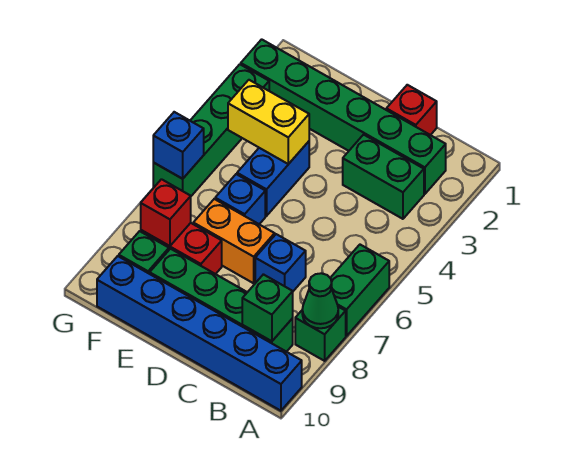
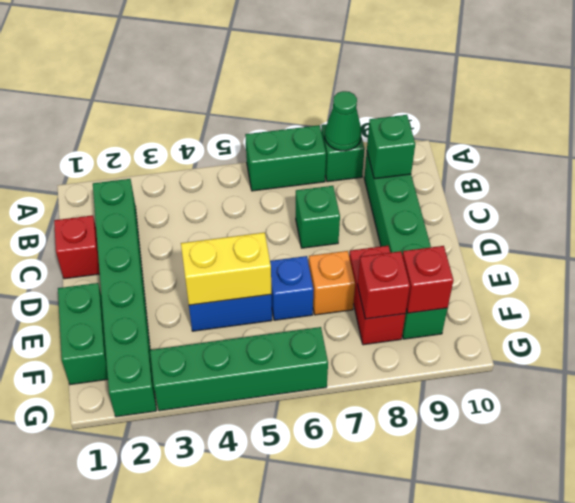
blue brick A10:F10 level 1 -> none
green brick B3:C3 level 1 -> green brick E1:F1 level 1
blue brick C7 level 1 -> green brick C7 level 1
orange brick D7:E7 level 1 -> orange brick E7 level 1
yellow brick E4:F4 level 2 -> yellow brick E4:E5 level 2
none -> red brick F9 level 2
blue brick G6 level 2 -> none

